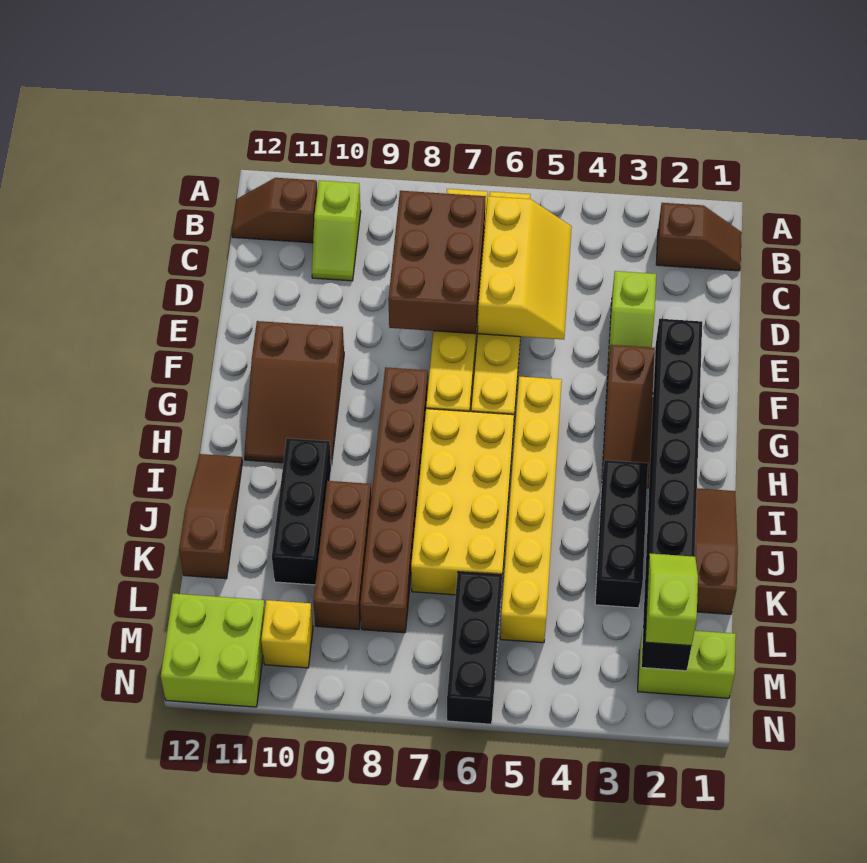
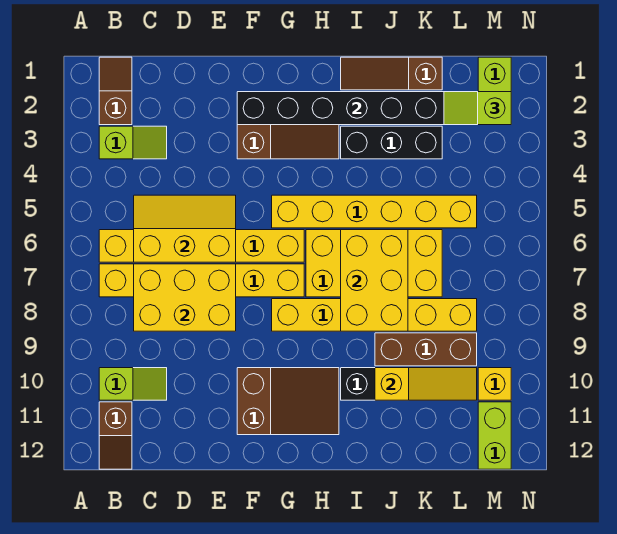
brown brick C7:E8 level 2 -> yellow brick C7:E8 level 2
lime slope D3:E3 level 1 top D -> lime slope B3:C3 level 1 top B
brown brick G8:L8 level 1 -> yellow brick G8:L8 level 1
none -> yellow brick I6:J8 level 2
brown slope I12:K12 level 1 top K -> none
none -> yellow slope J10:L10 level 2 top J
black brick L6:N6 level 1 -> none
lime brick M11:N12 level 1 -> lime brick M11:M12 level 1

